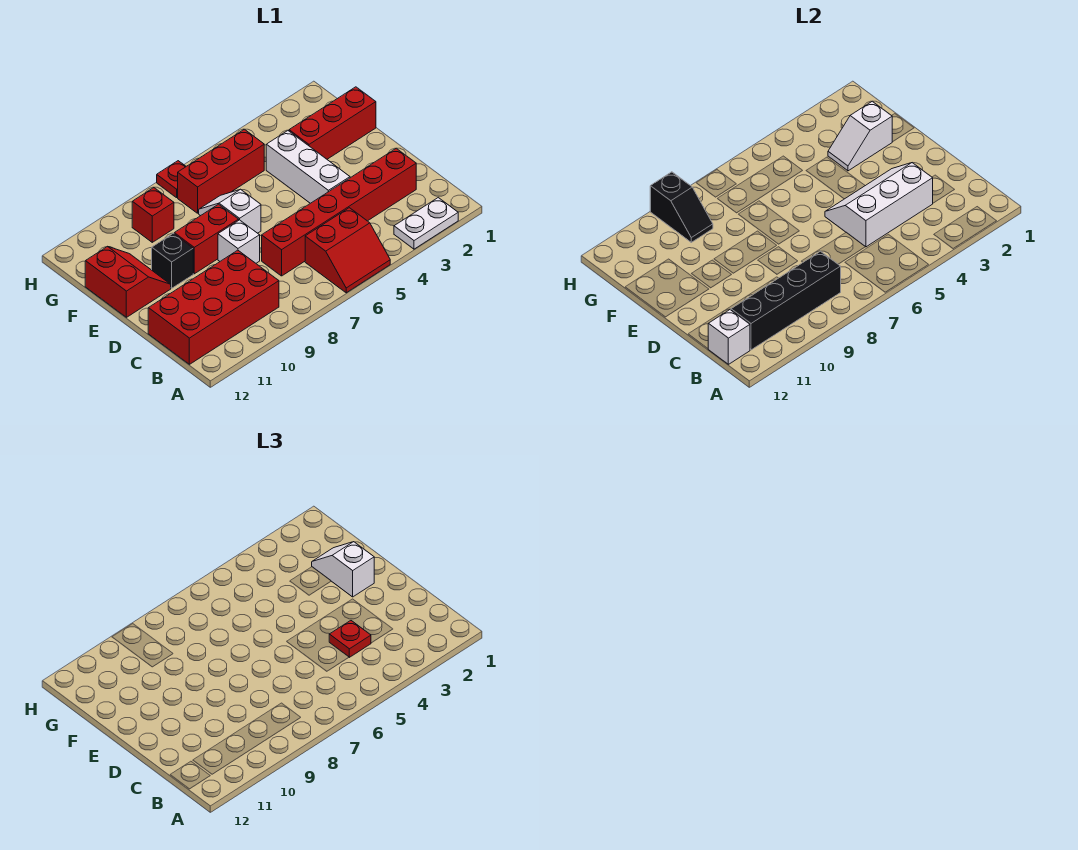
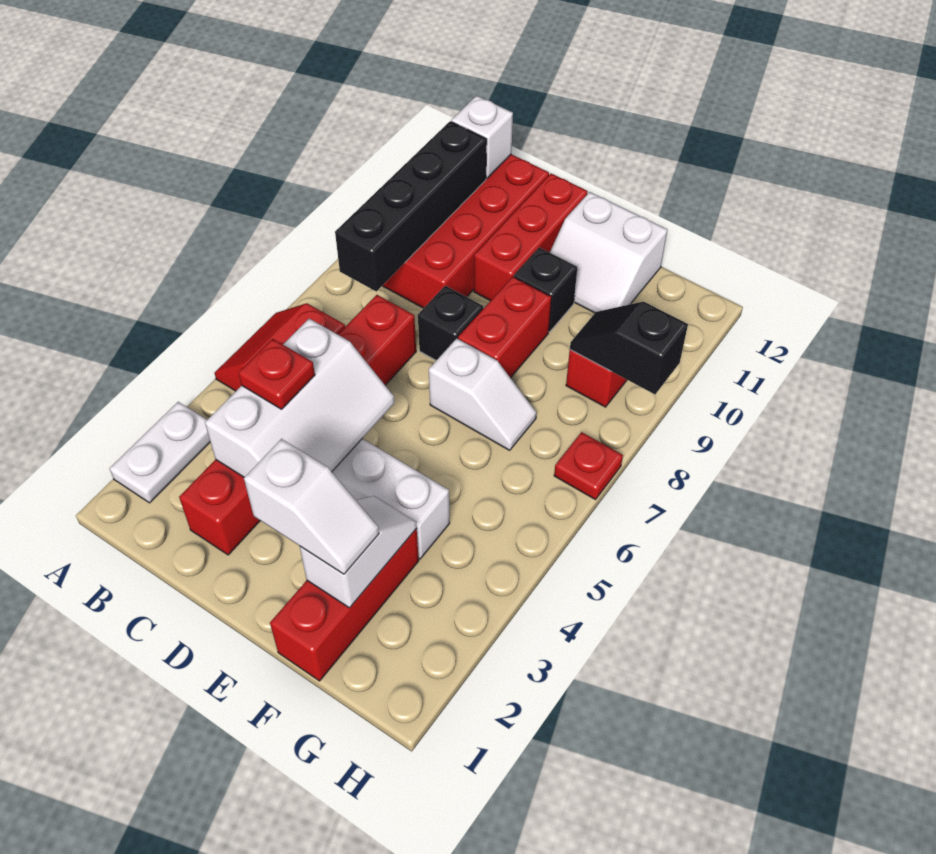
white brick D8 level 1 -> black brick D8 level 1
red slope E11:F12 level 1 top 12 -> white slope E11:F12 level 1 top 12
red brick G5:G7 level 1 -> red brick D10:D12 level 1

